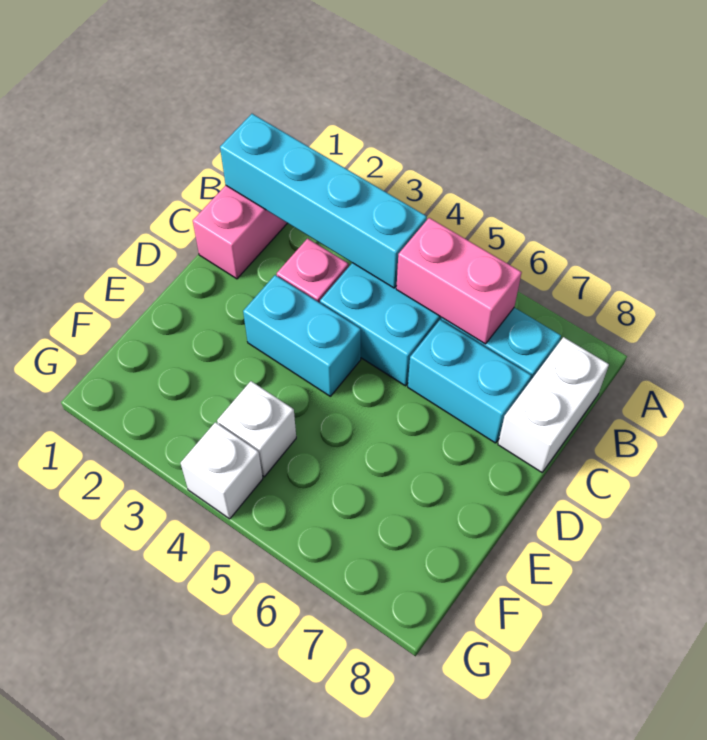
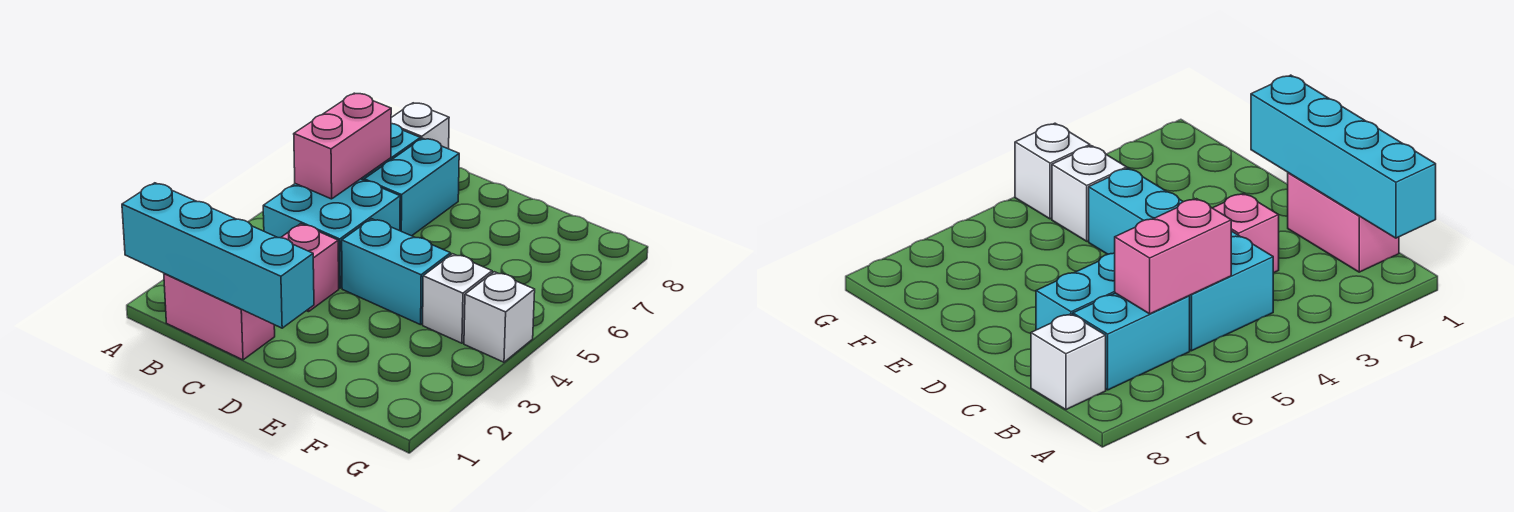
cyan brick B1:B4 level 2 -> cyan brick A1:D1 level 2
white brick B8:C8 level 1 -> white brick B8 level 1
cyan brick D3:D4 level 1 -> cyan brick D4:E4 level 1

